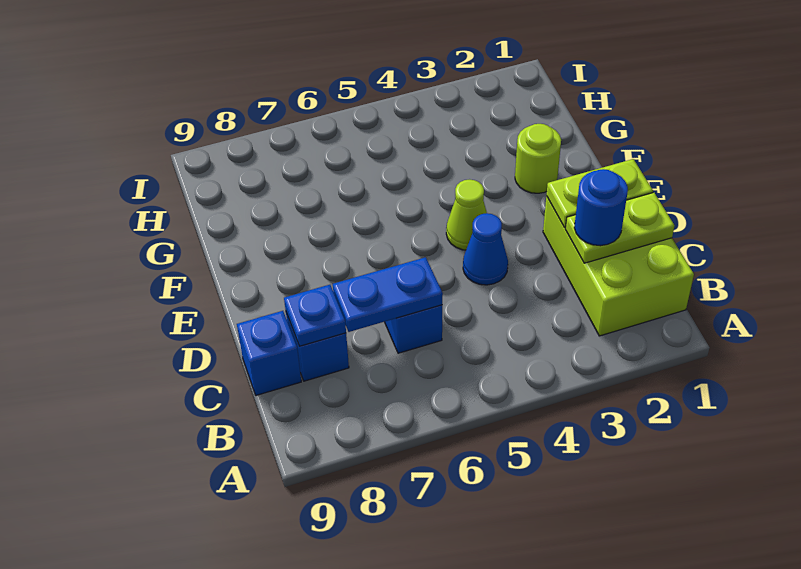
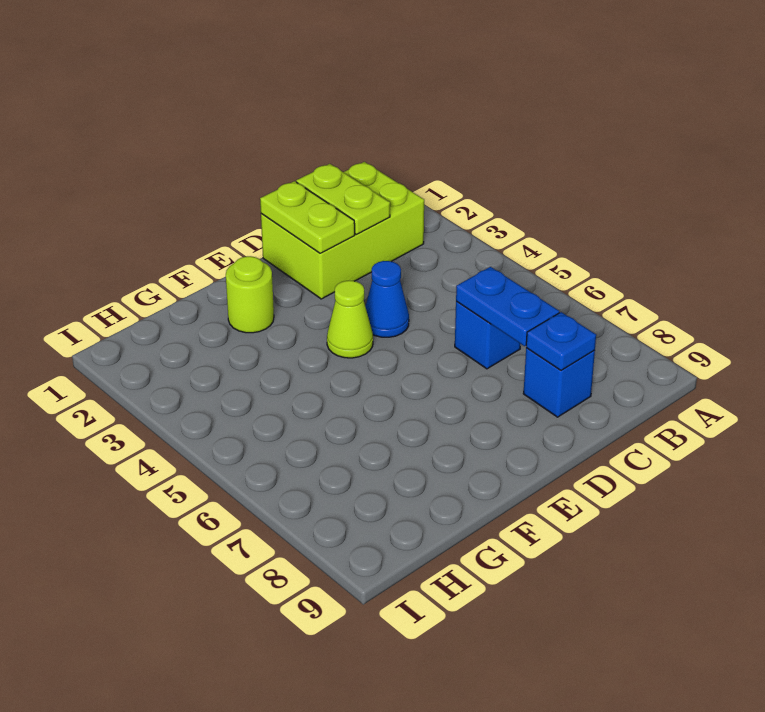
blue round brick C2 level 3 -> none
blue brick C9 level 1 -> none

